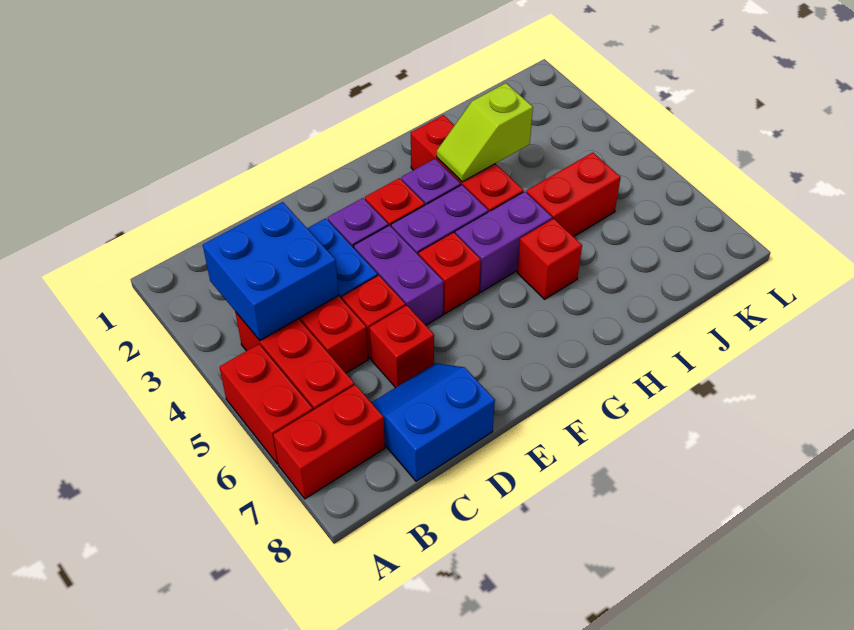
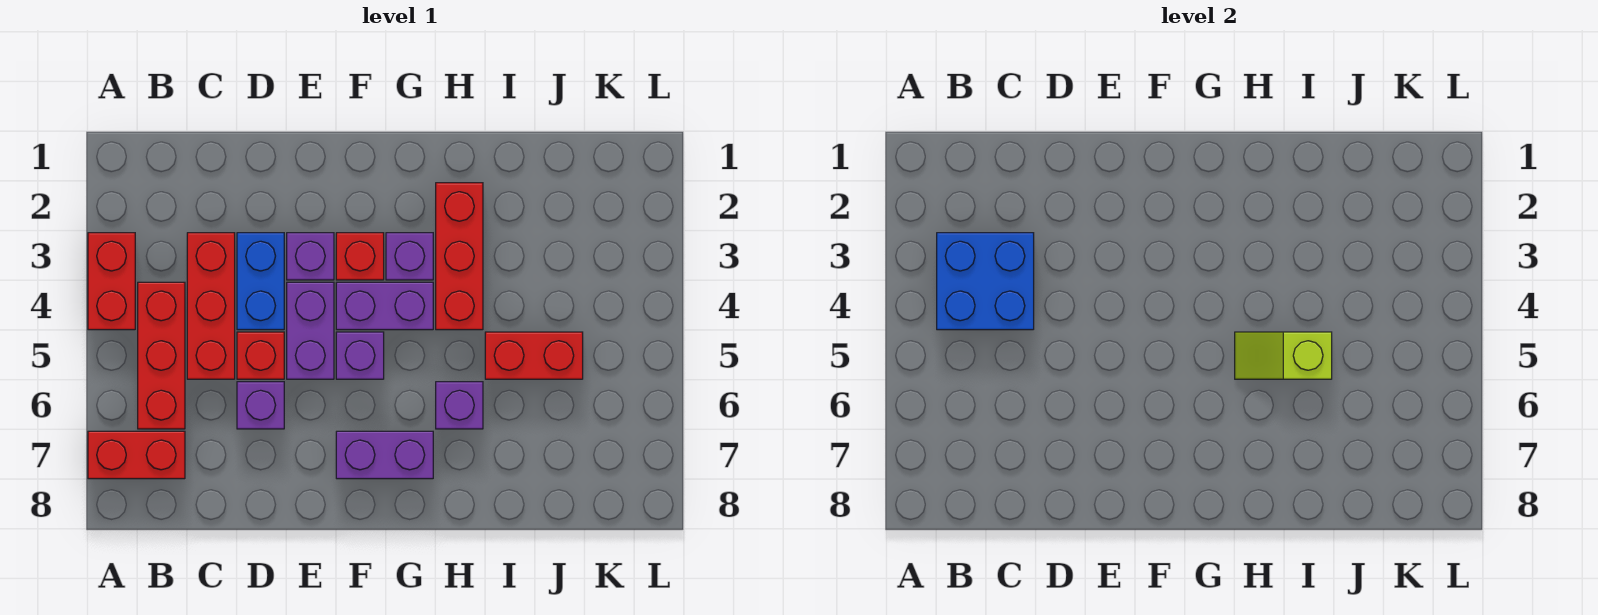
red brick A5:A6 level 1 -> red brick A3:A4 level 1
blue slope C7:D8 level 1 top 8 -> none
red brick D6 level 1 -> purple brick D6 level 1
red brick F5 level 1 -> purple brick F5 level 1
purple brick G5:H5 level 1 -> purple brick F7:G7 level 1
lime slope H3:I3 level 2 top I -> lime slope H5:I5 level 2 top I
red brick H6 level 1 -> purple brick H6 level 1

